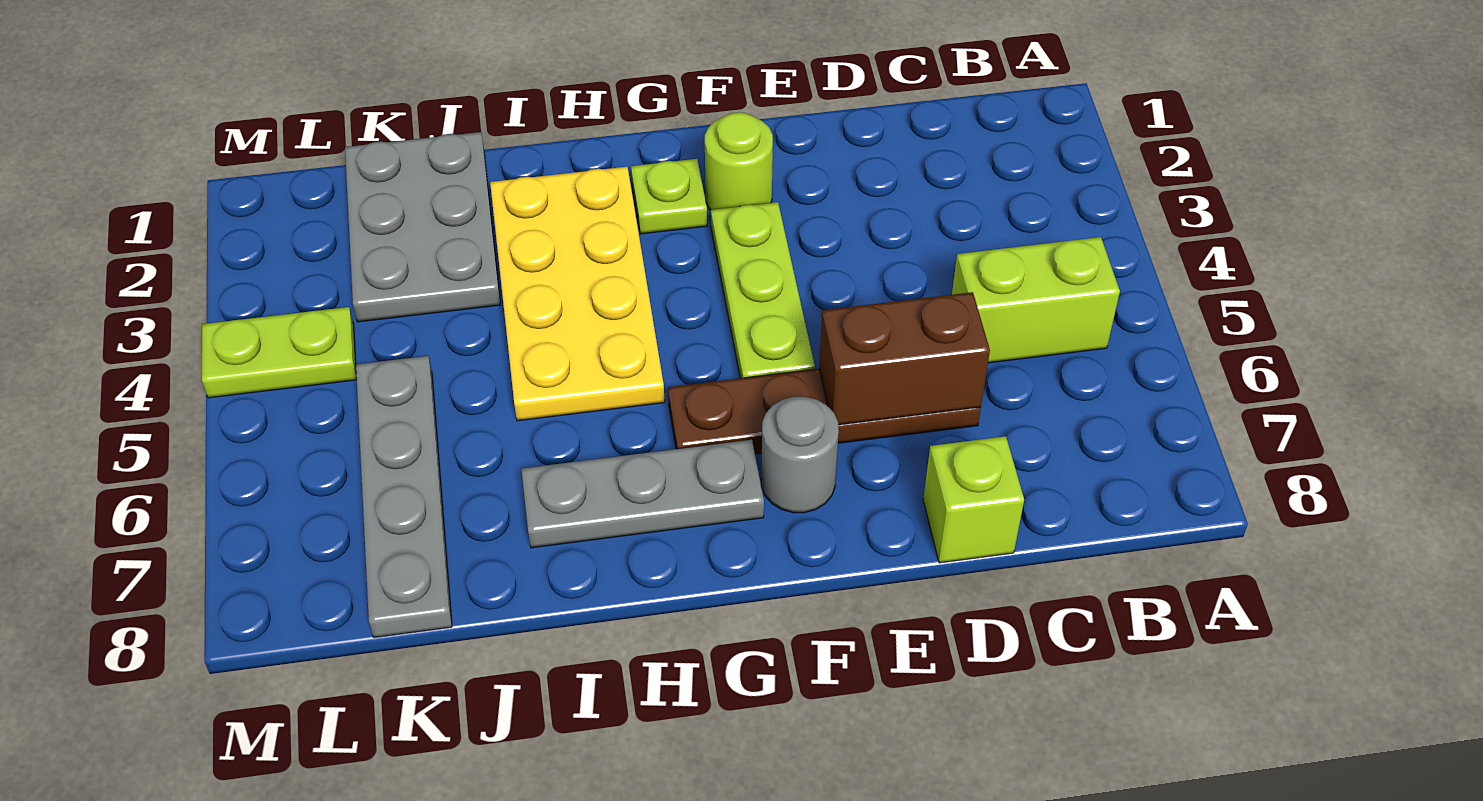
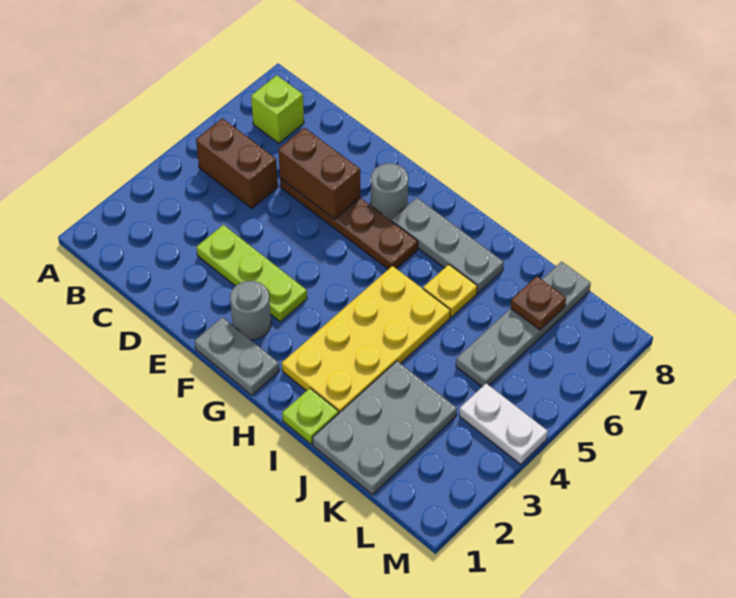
lime brick B5:C5 level 1 -> brown brick B5:C5 level 1
lime brick D8 level 1 -> lime brick B7 level 1
none -> grey plate F1:G1 level 1
lime round brick F2 level 1 -> grey round brick F2 level 1
lime plate F3:F5 level 1 -> lime plate D3:F3 level 1
lime plate G2 level 1 -> lime plate I1 level 1
none -> yellow plate I6 level 1
none -> brown plate K7 level 2
lime plate L4:M4 level 1 -> white plate L4:M4 level 1

